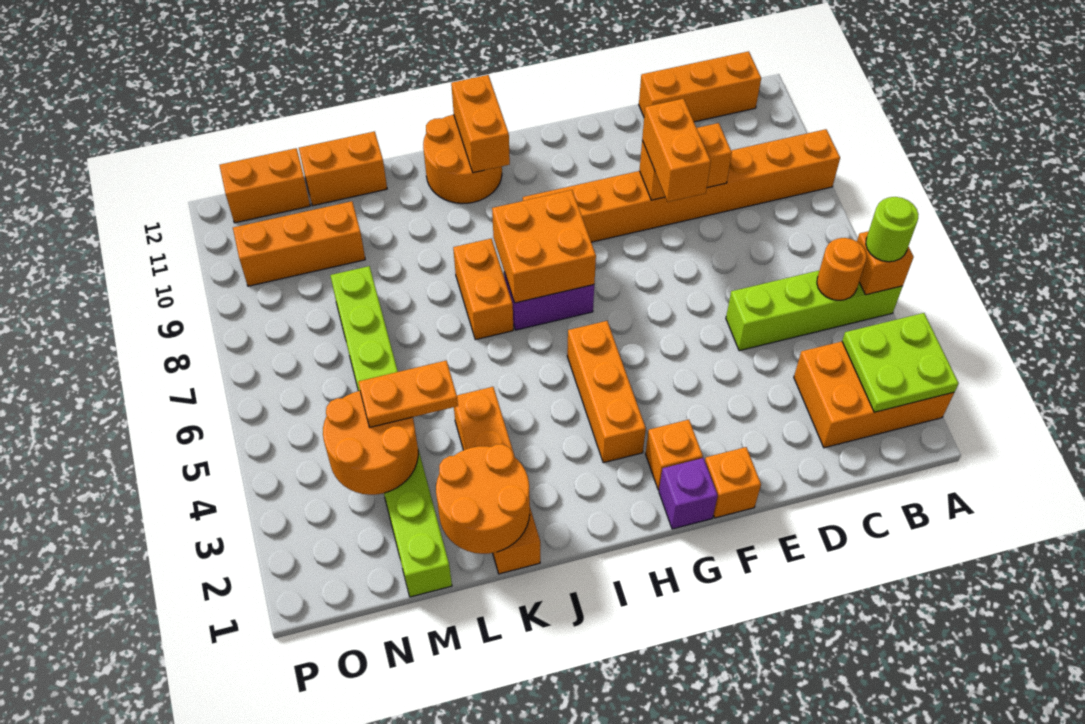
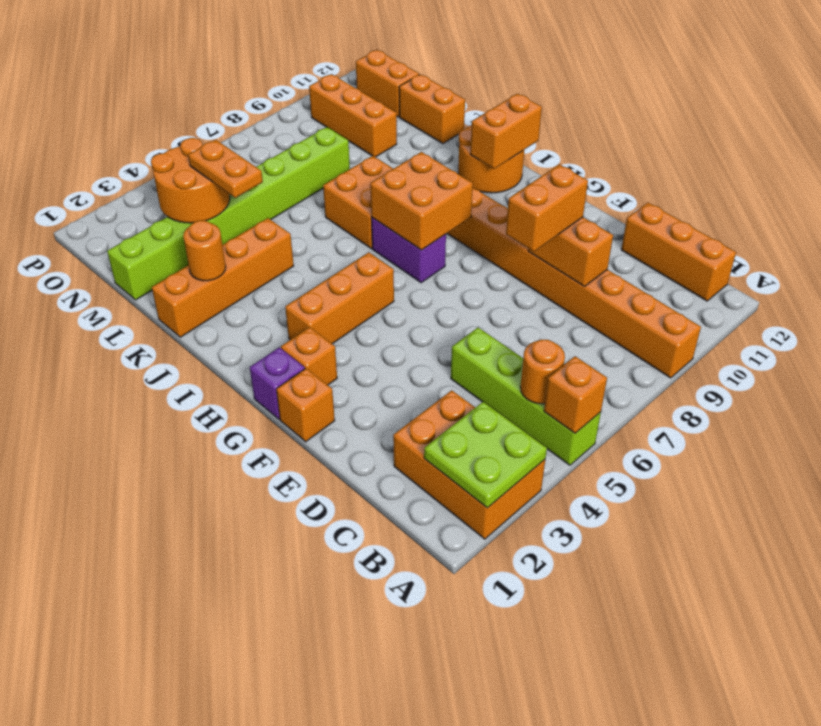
lime round brick A5 level 3 -> none
orange brick J7:J8 level 1 -> orange brick J7:K8 level 1
orange round brick K1:L2 level 2 -> orange round brick K2 level 2

